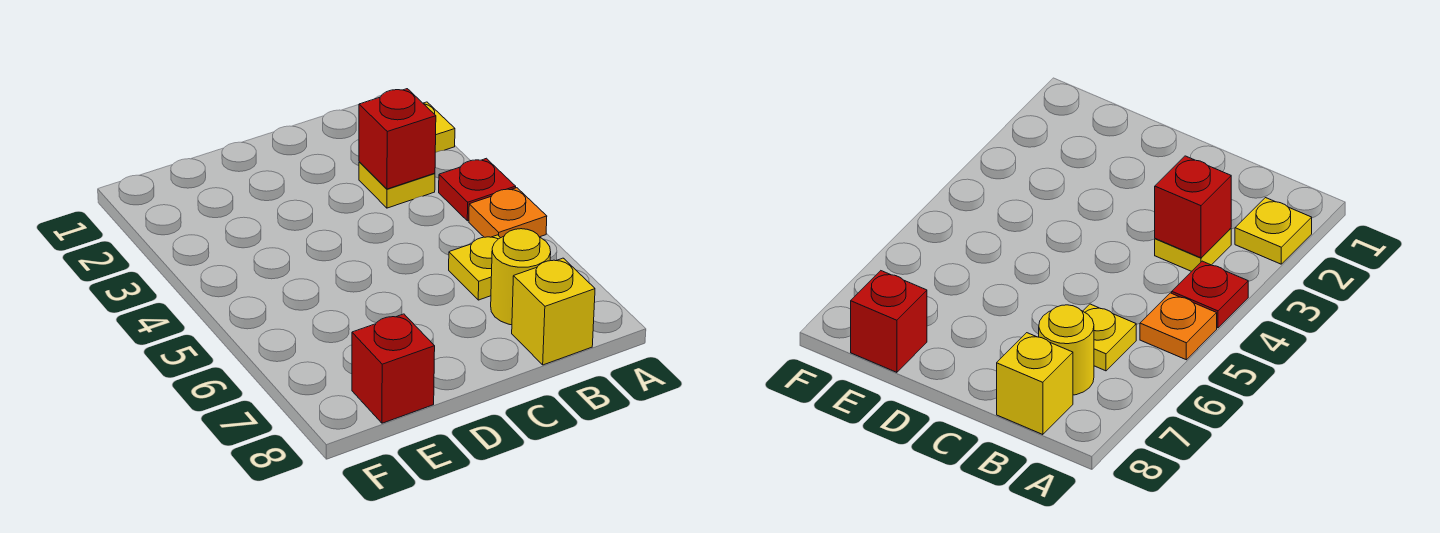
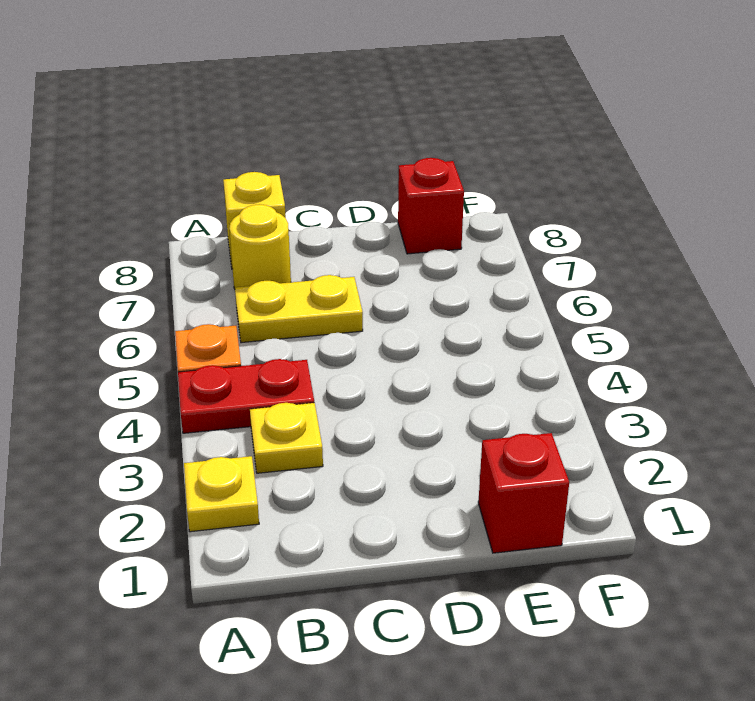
red plate A4 level 1 -> red plate A4:B4 level 1
red brick B3 level 2 -> red brick E1 level 1
yellow plate B6 level 1 -> yellow plate B6:C6 level 1

